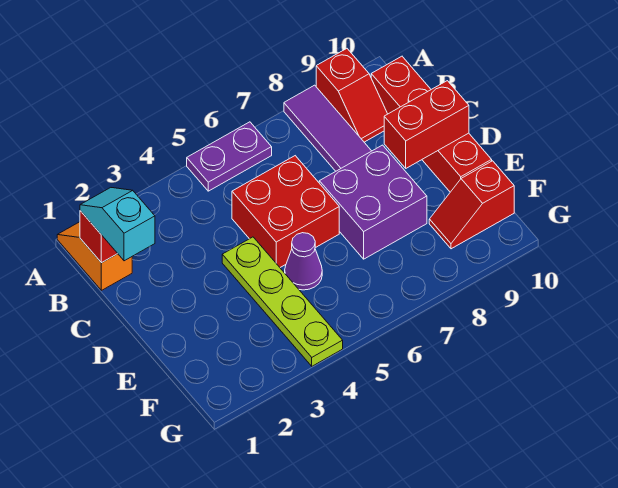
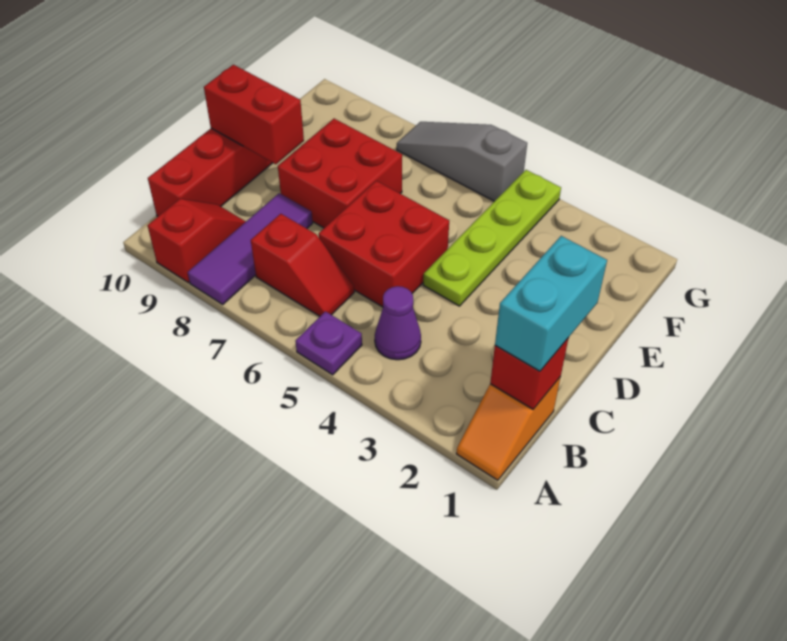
purple plate A5:A6 level 1 -> purple plate A5 level 1
cyan slope B1:C1 level 3 top C -> cyan brick B1:C1 level 3
purple brick D7:E8 level 1 -> red brick D7:E8 level 1
purple cone E5 level 1 -> purple cone B4 level 1
red slope F9:F10 level 1 top 10 -> red slope B6:B7 level 1 top 7
none -> grey slope G5:G7 level 1 top 5

